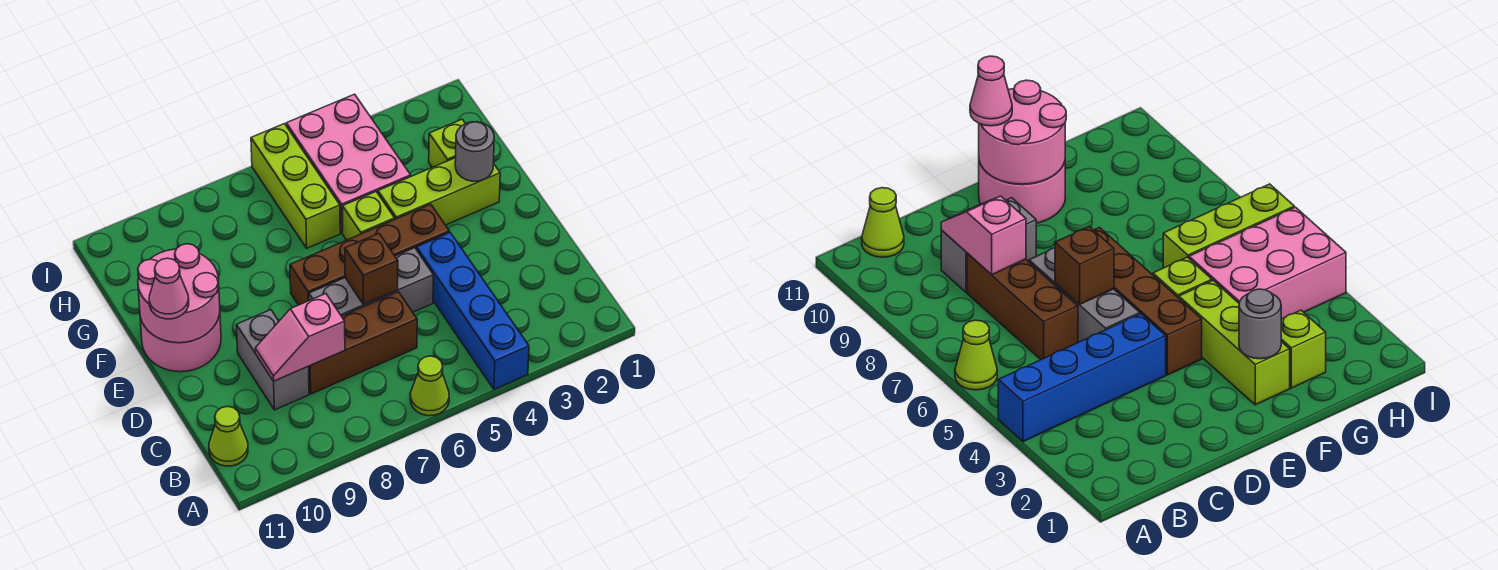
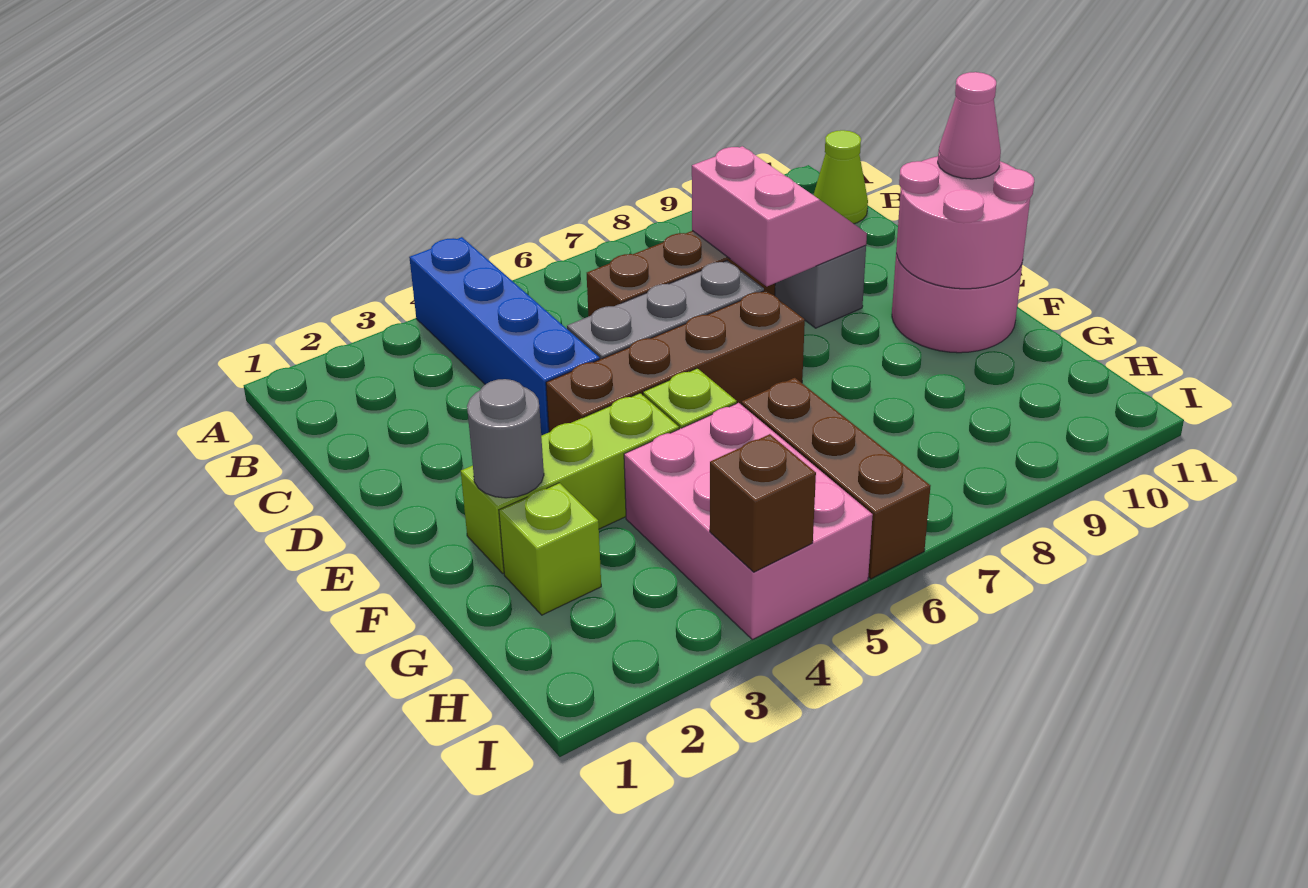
lime cone A6 level 1 -> none
pink slope C8:C9 level 2 top 8 -> pink slope C8:D9 level 2 top 8
brown brick D6 level 2 -> brown brick I4 level 2
lime brick G6:I6 level 1 -> brown brick G6:I6 level 1

